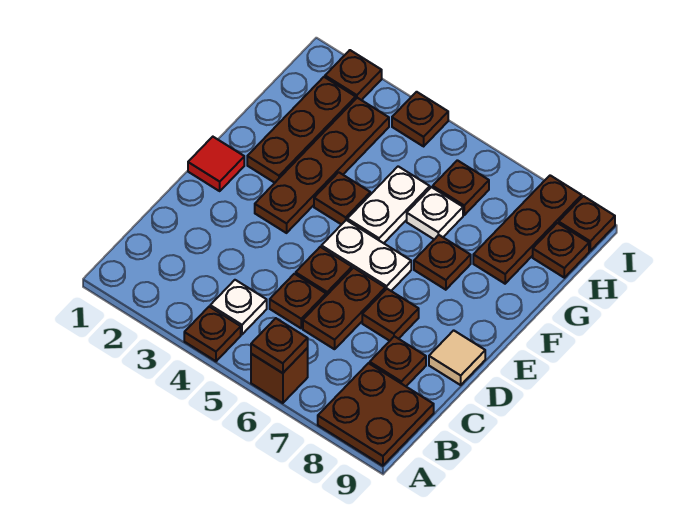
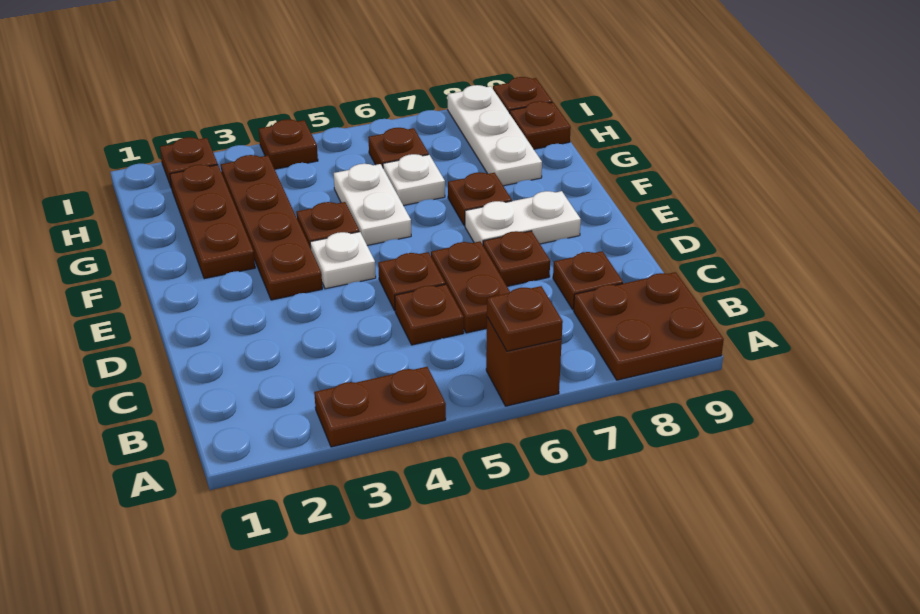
brown plate A4 level 1 -> brown plate A3:A4 level 1
white plate B4 level 1 -> white plate E4 level 1
tan tile D9 level 1 -> none
red tile E1 level 1 -> none
white plate E5:E6 level 1 -> white plate E7:E8 level 1
brown plate G8:I8 level 1 -> white plate G8:I8 level 1

